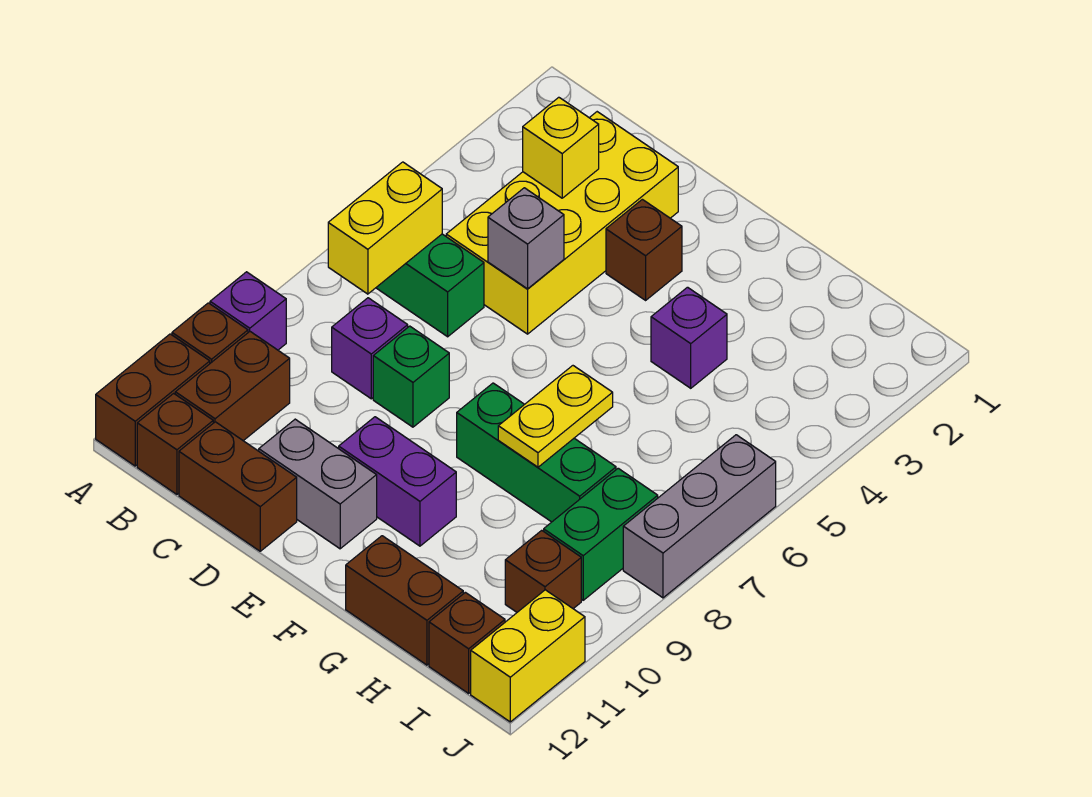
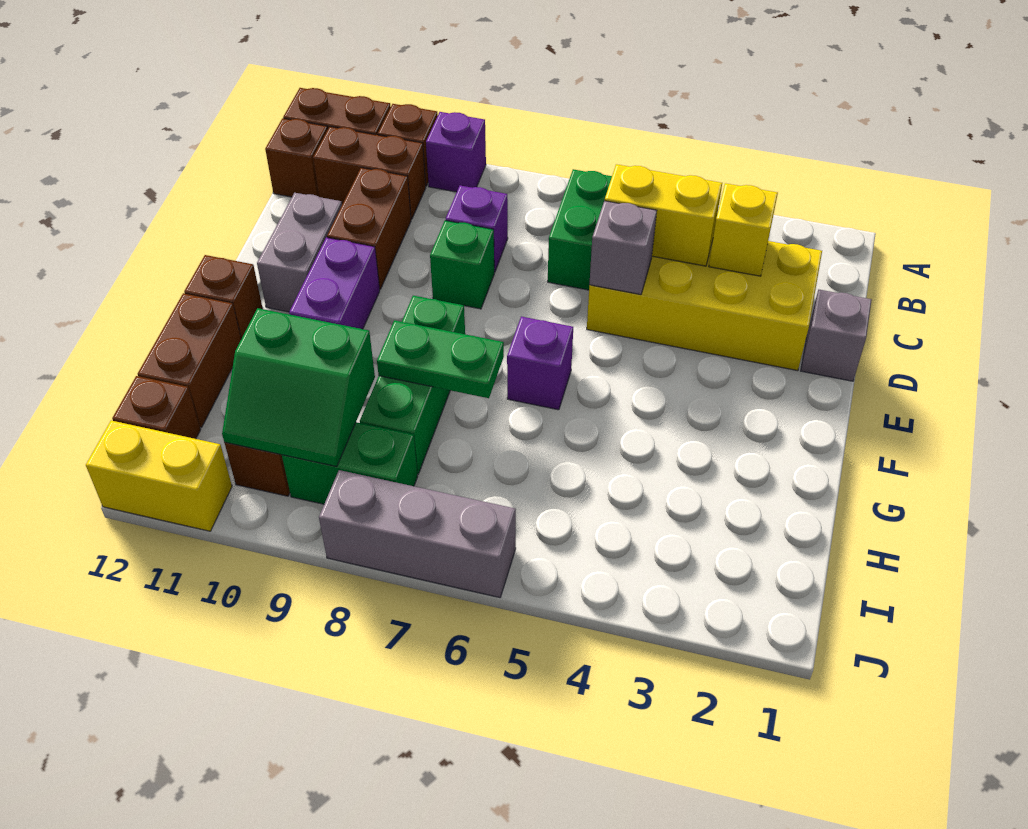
yellow brick B6:B7 level 2 -> yellow brick C4:C5 level 2
brown brick C12:D12 level 1 -> brown brick C10:D10 level 1
none -> grey brick D1 level 1
brown brick E3 level 1 -> brown brick F12 level 1
purple brick G4 level 1 -> purple brick F6 level 1
yellow plate G7:G8 level 2 -> green plate G7:G8 level 2
none -> green slope H9:I10 level 2 top H

